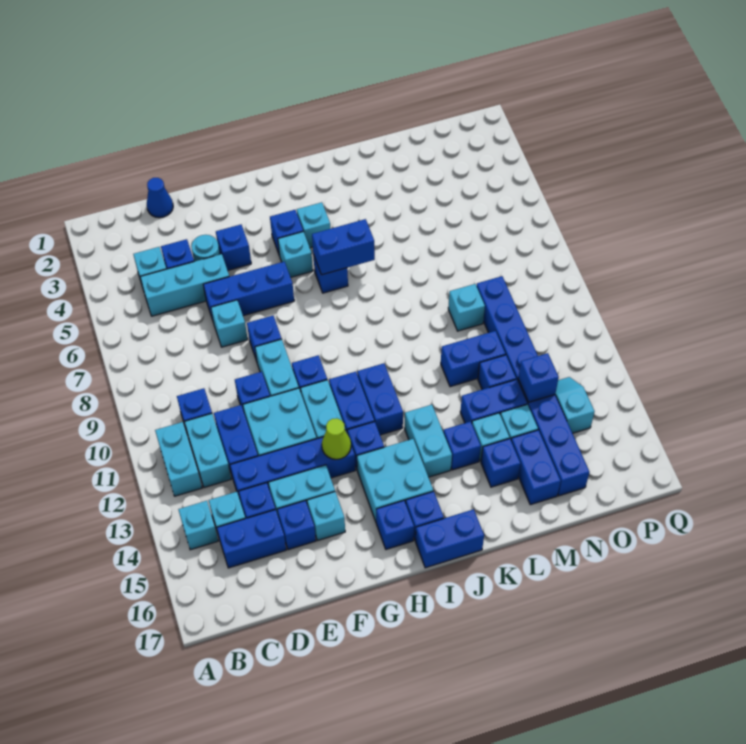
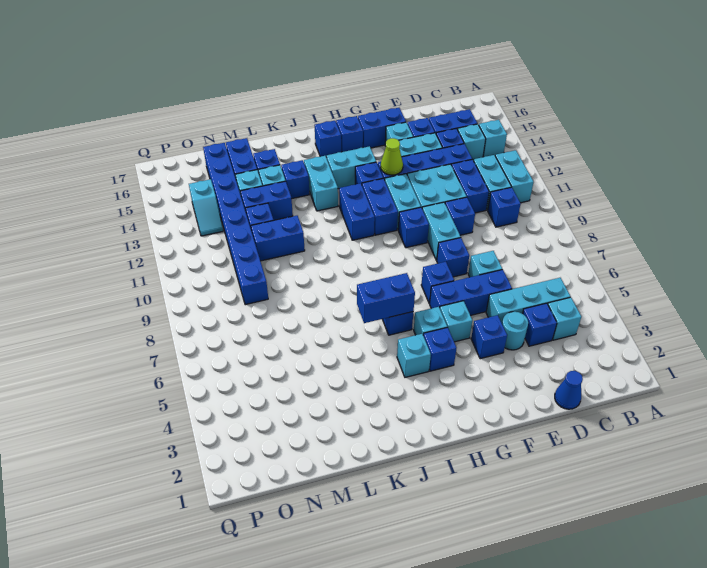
cyan brick H14:I15 level 1 -> cyan brick H14:I14 level 1
blue brick I17:J17 level 1 -> blue brick F16:G16 level 1
cyan brick M9 level 1 -> cyan brick G5 level 1
blue brick N13 level 2 -> blue brick G7 level 1

